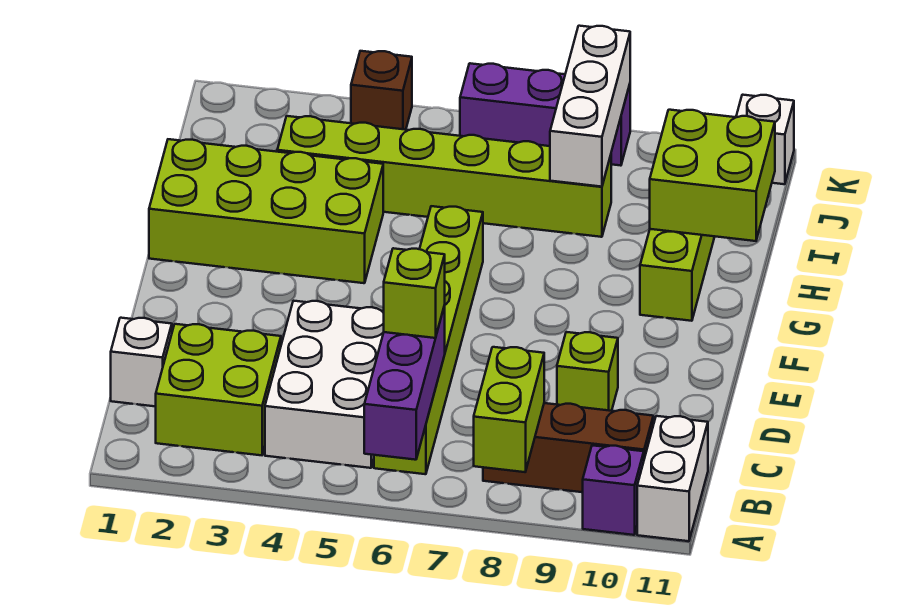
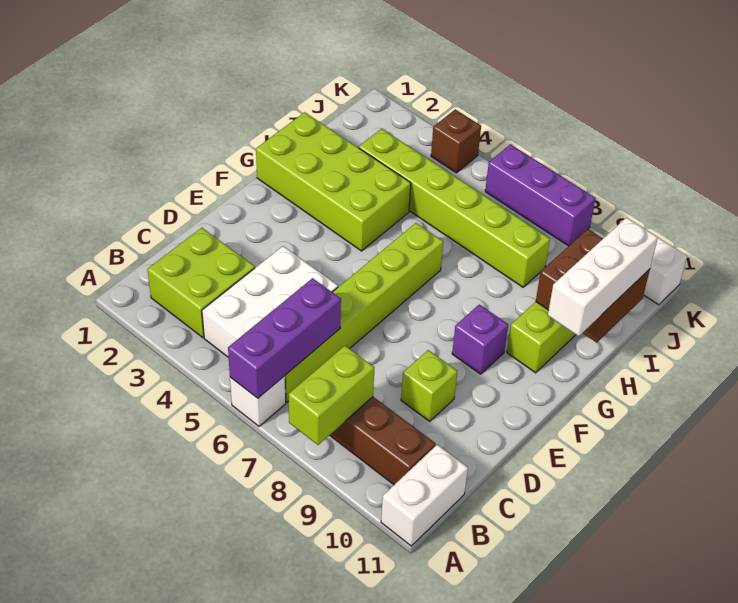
purple brick A10 level 1 -> purple brick F9 level 1
white brick C1 level 1 -> white brick A6 level 1
lime brick C6 level 3 -> none
lime brick H10:I11 level 2 -> brown brick H10:I11 level 2
white brick I8:K8 level 2 -> white brick G11:I11 level 3

